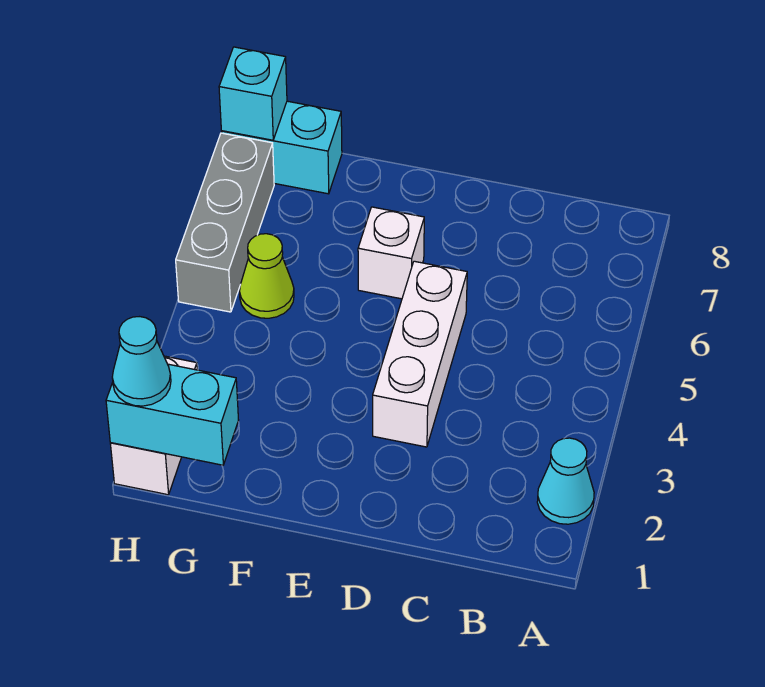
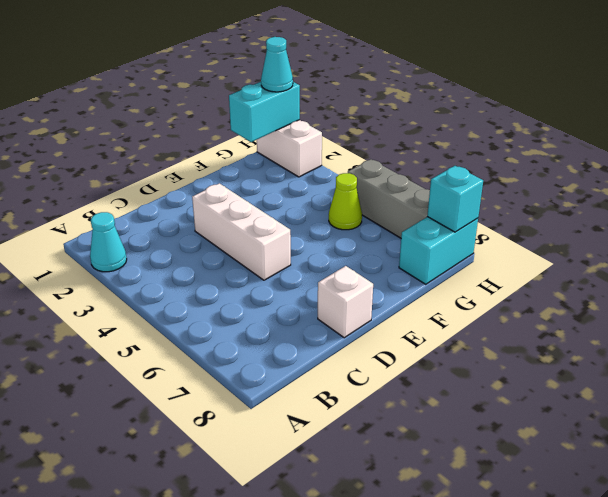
white brick E6 level 1 -> white brick D8 level 1

